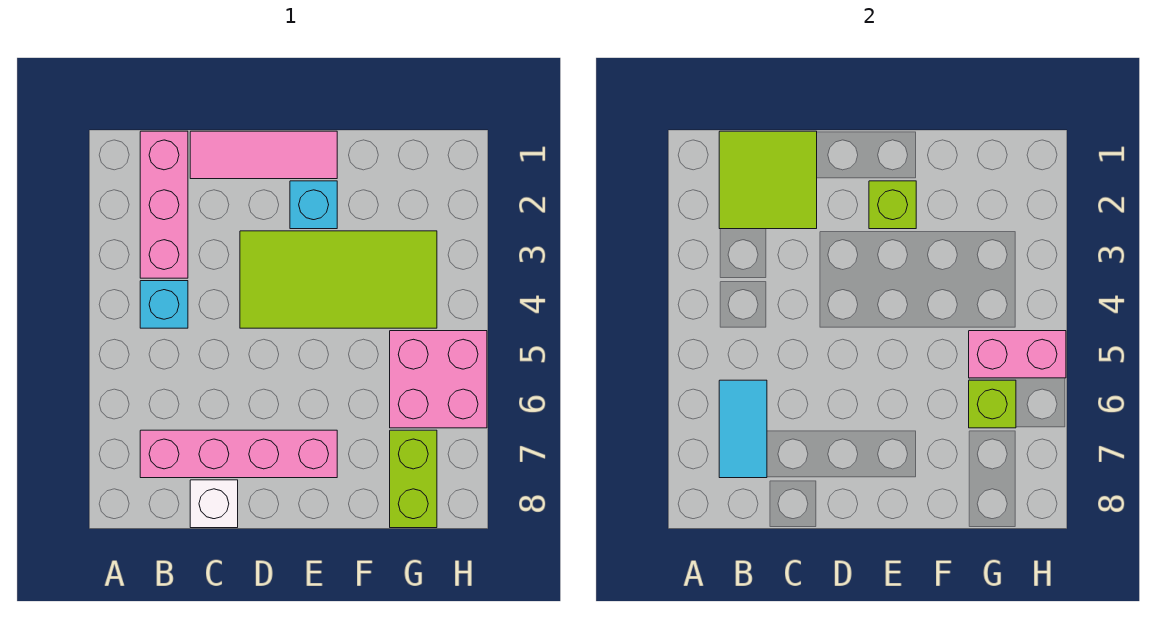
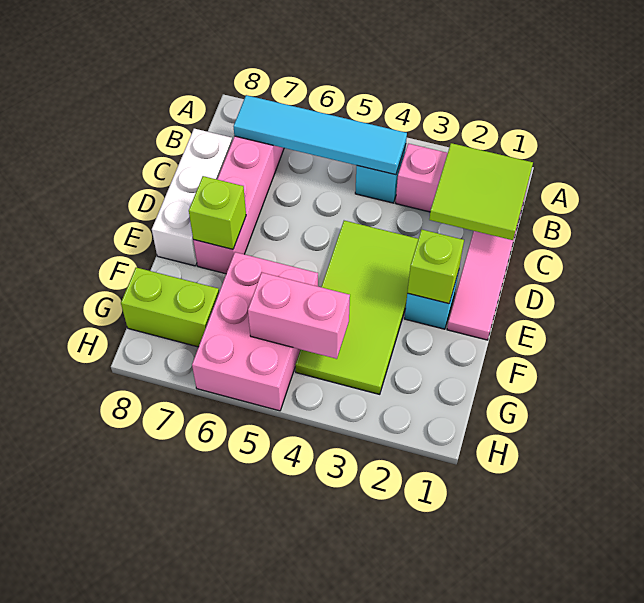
cyan tile B6:B7 level 2 -> cyan tile B4:B7 level 2
white brick C8 level 1 -> white brick C8:E8 level 1
pink brick G5:H6 level 1 -> pink brick F5:H6 level 1
pink brick G5:H5 level 2 -> pink brick G4:G5 level 2
lime brick G6 level 2 -> lime brick E7 level 2

